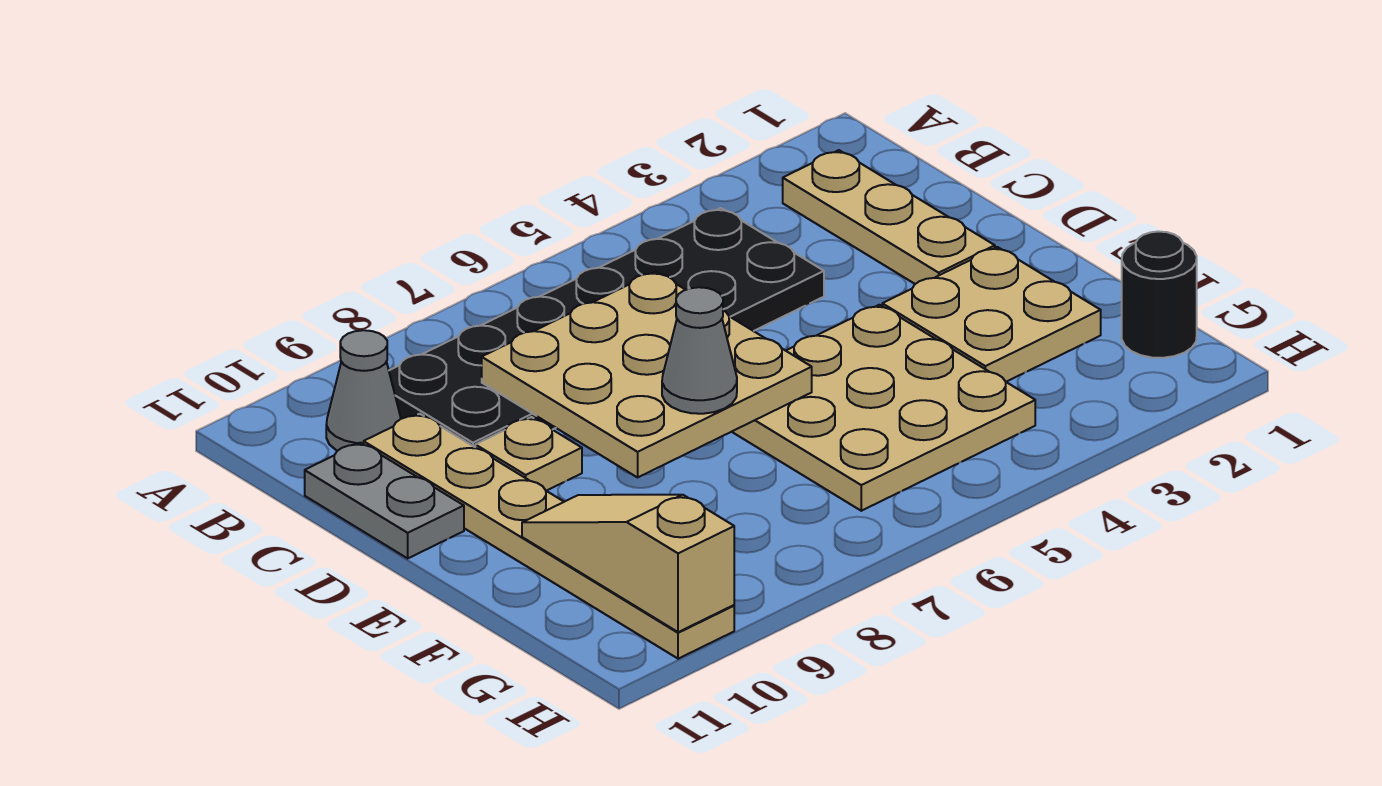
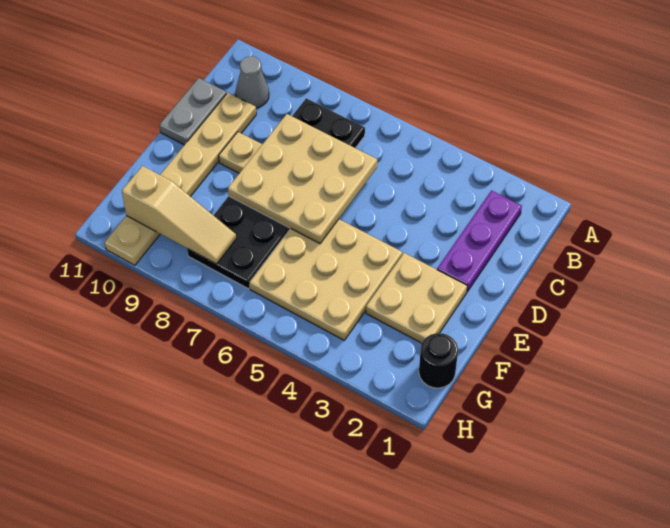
tan plate B2:D2 level 1 -> purple plate B2:D2 level 1
black plate B4:C9 level 1 -> black plate B7:G8 level 1
grey cone E7 level 3 -> none
tan slope F10:H10 level 2 top H -> tan slope G8:G10 level 2 top 10

